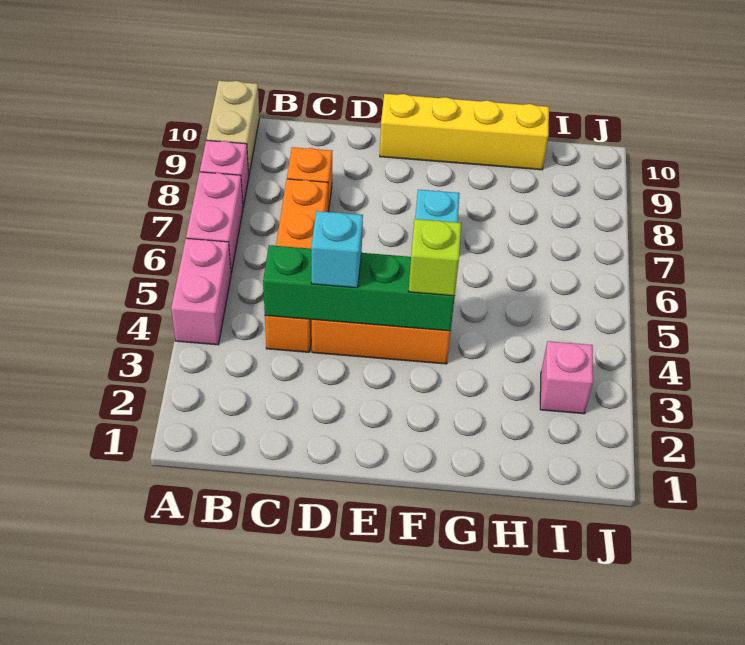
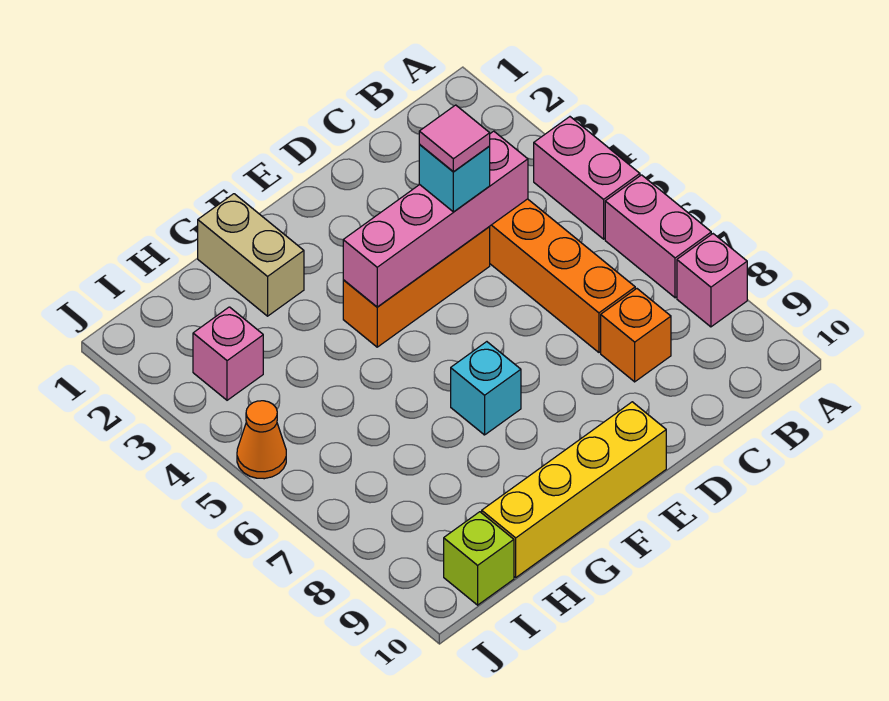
tan brick A9:A10 level 1 -> tan brick G1:G2 level 1
green brick C4:F4 level 2 -> pink brick C4:F4 level 2
none -> pink tile D4 level 4
lime brick F4 level 3 -> lime brick I10 level 1
none -> orange cone J5 level 1

